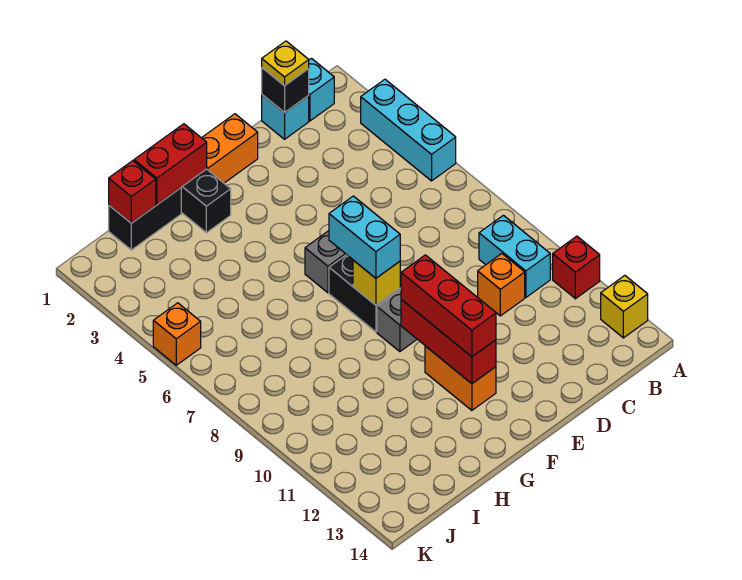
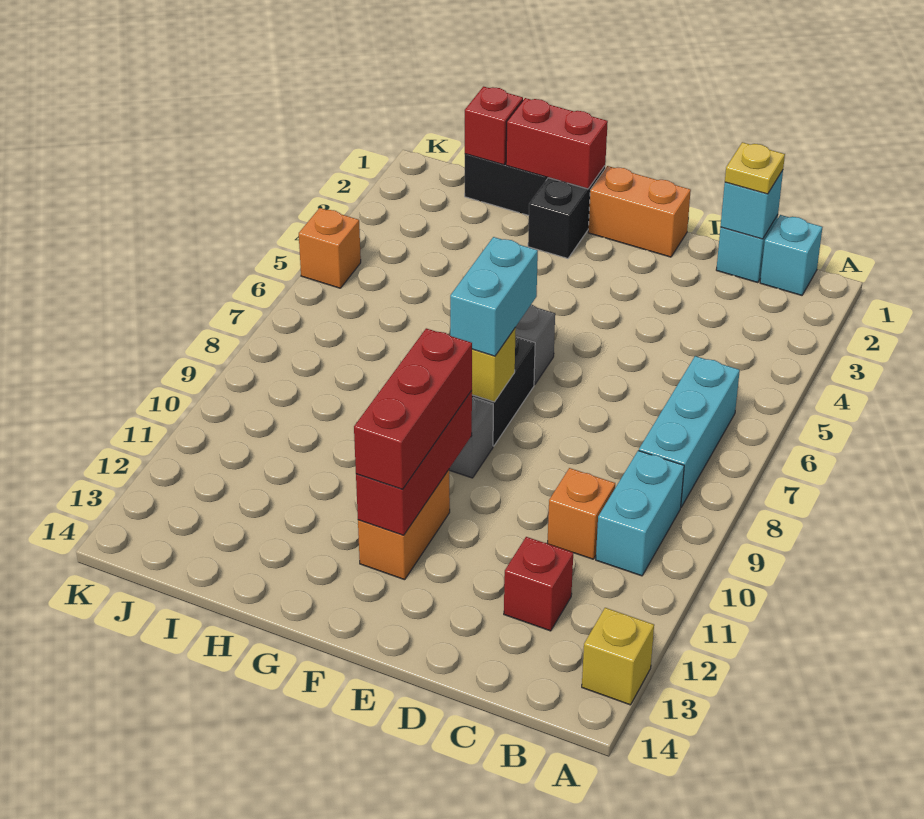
cyan brick A3:A5 level 1 -> cyan brick B6:B8 level 1
red brick A11 level 1 -> red brick C12 level 1
black brick C1 level 2 -> cyan brick C1 level 2

